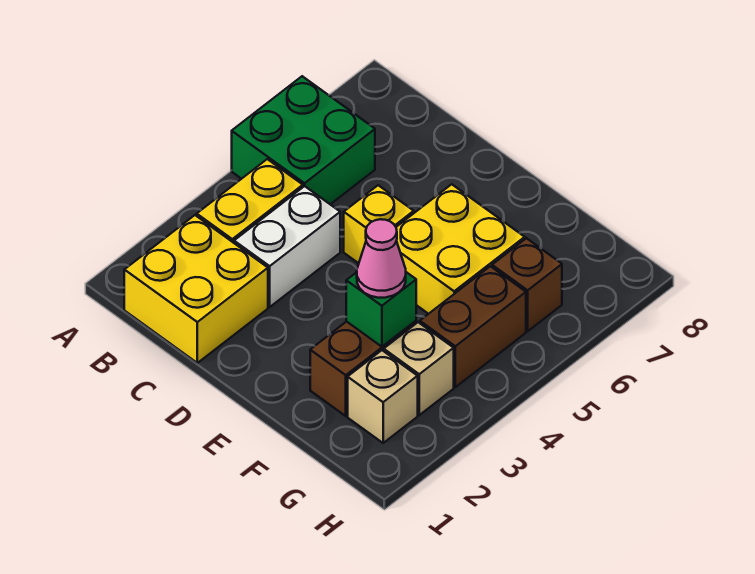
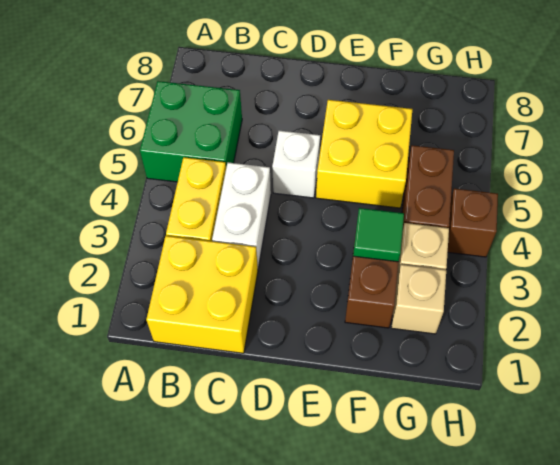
yellow brick D5 level 1 -> white brick D5 level 1
green brick F3 level 2 -> green tile F3 level 2
pink cone F3 level 3 -> none
brown brick G6 level 1 -> brown brick H4 level 1

